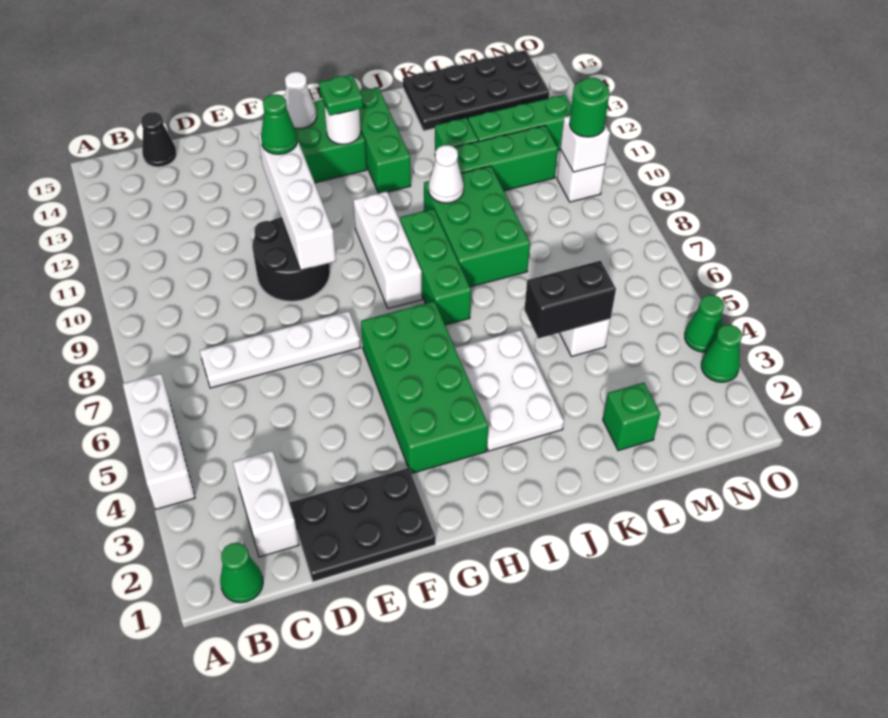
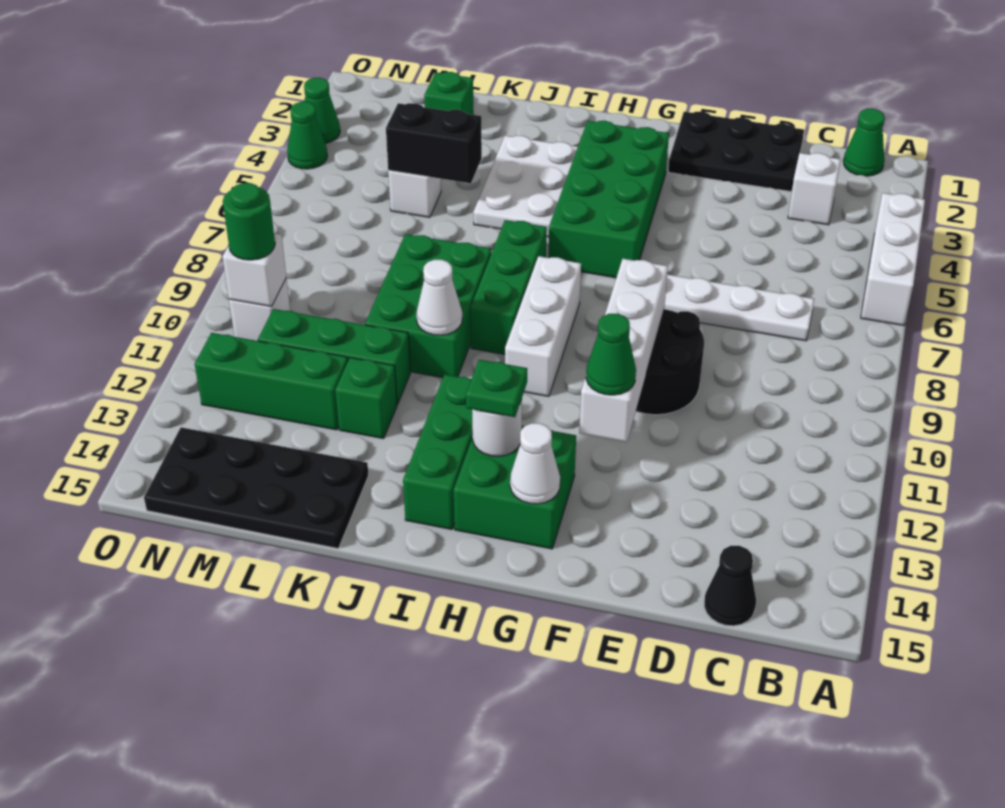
white brick C2:C3 level 1 -> white brick C3 level 1

